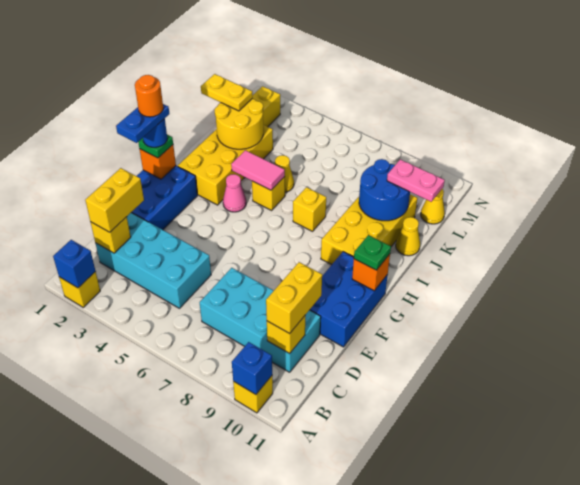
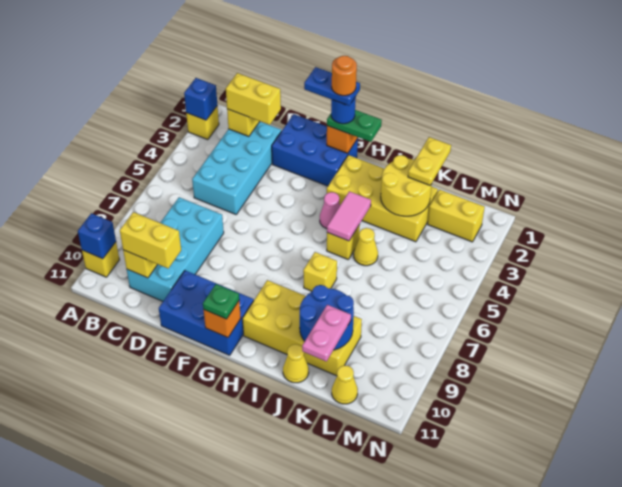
green plate G1 level 3 -> green plate G1:H1 level 3

